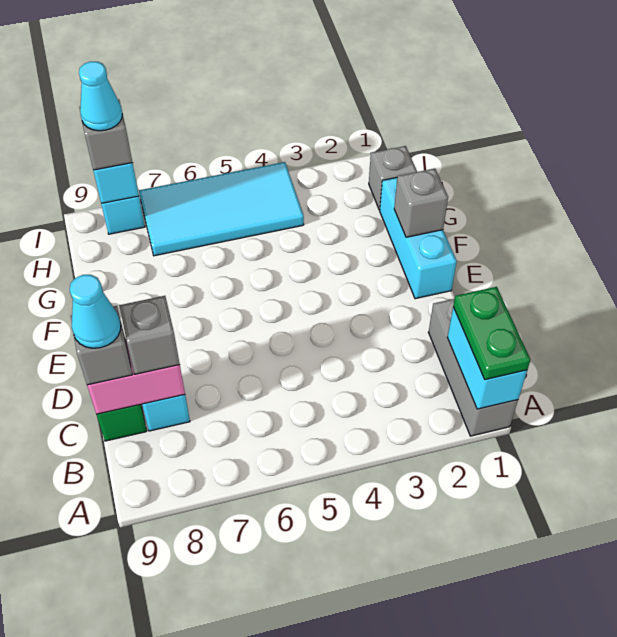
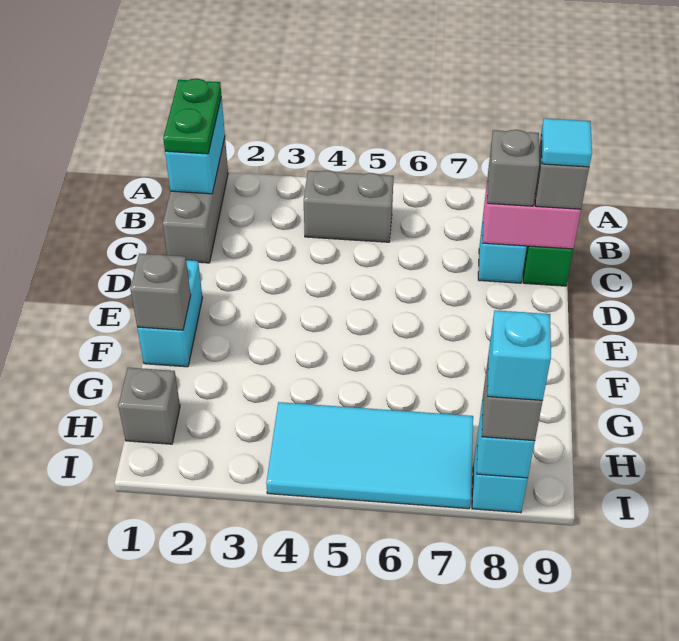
none -> grey brick B4:B5 level 1
cyan cone C9 level 4 -> cyan tile C9 level 4
cyan brick E1:G1 level 1 -> cyan brick E1:F1 level 1
cyan cone I8 level 4 -> cyan brick I8 level 4

